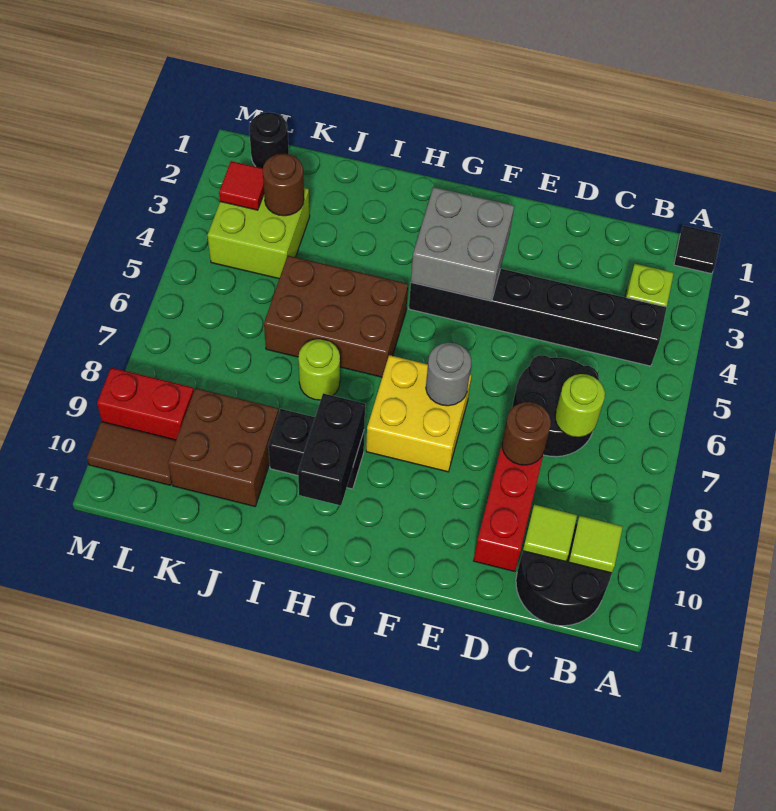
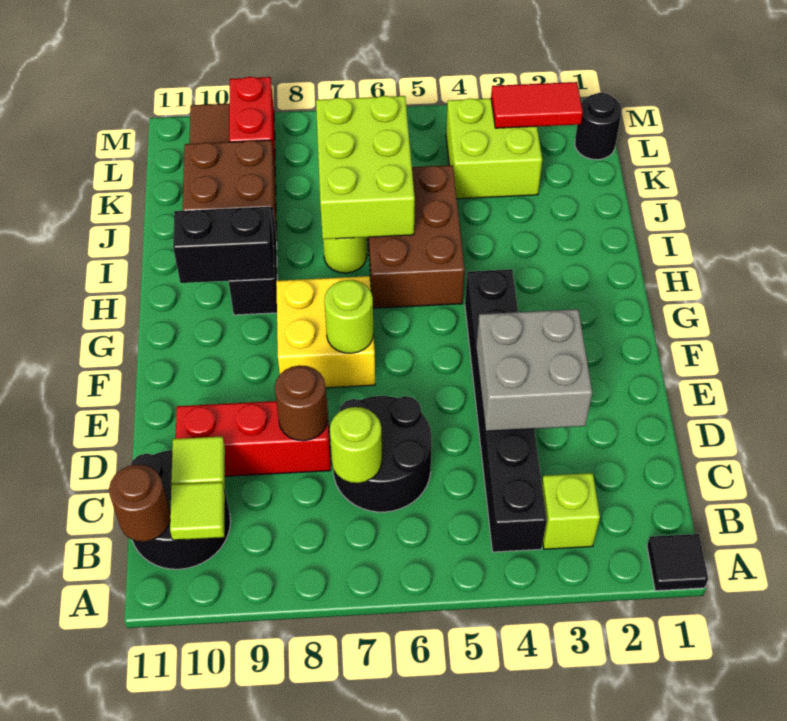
grey brick F3:G4 level 2 -> grey brick D3:E4 level 2
grey round brick F7 level 2 -> lime round brick F7 level 2
none -> lime brick I6:K7 level 2
brown round brick K3 level 2 -> brown round brick B11 level 2
red tile L3 level 2 -> red tile L2:L3 level 2

